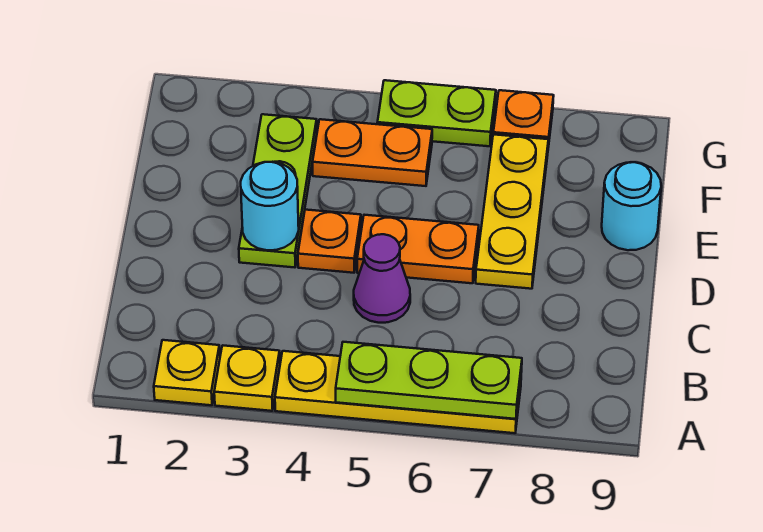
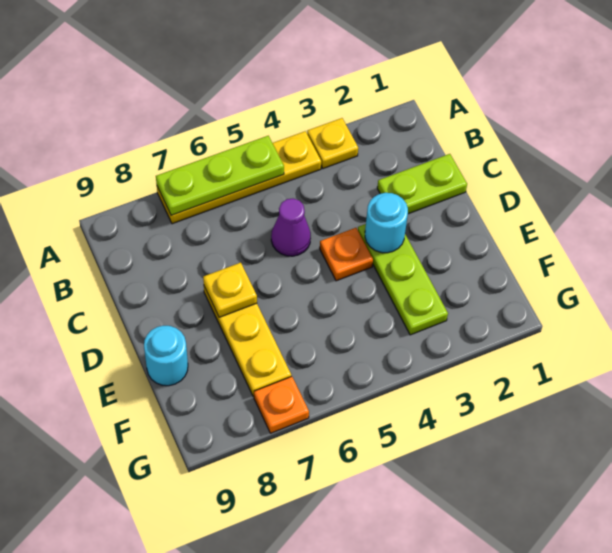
yellow plate A2 level 1 -> yellow plate D7 level 2
orange plate D5:D6 level 1 -> none
orange plate F4:F5 level 1 -> none
lime plate G5:G6 level 1 -> lime plate C1:C2 level 1

